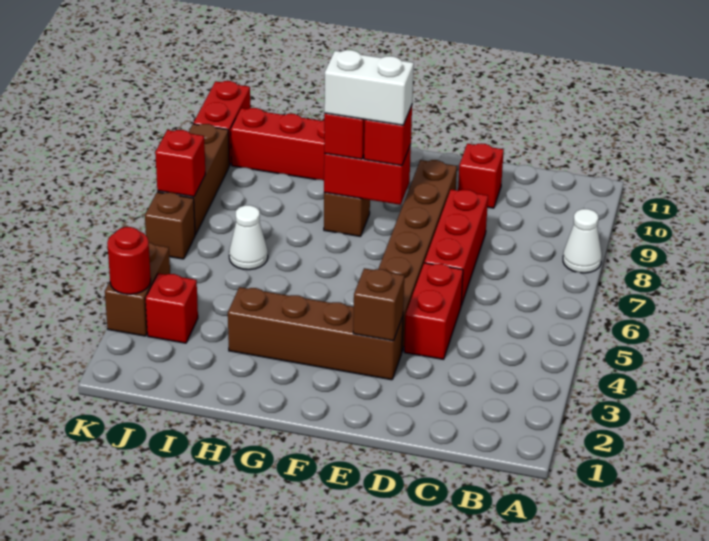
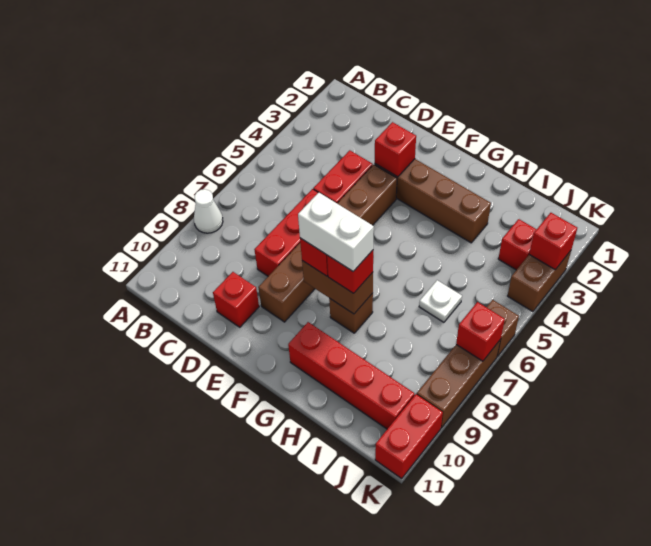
brown brick E3 level 2 -> red brick E3 level 2
red brick F8:G8 level 2 -> brown brick F8:G8 level 2
white cone I6 level 1 -> white plate I6 level 1
red round brick K3 level 2 -> red brick K3 level 2

